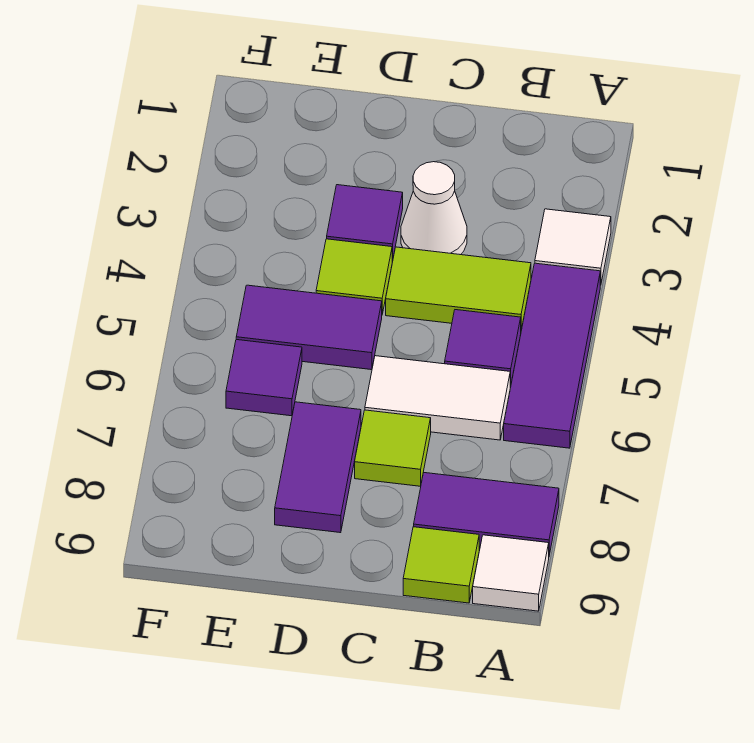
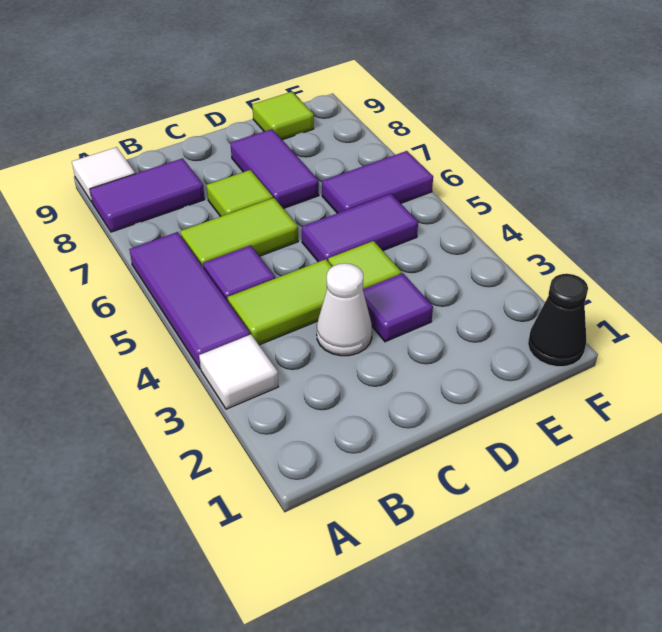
white tile B6:C6 level 1 -> lime tile B6:C6 level 1
lime tile B9 level 1 -> lime tile E9 level 1
purple tile E6 level 1 -> purple tile E6:F6 level 1
none -> black cone F1 level 1

